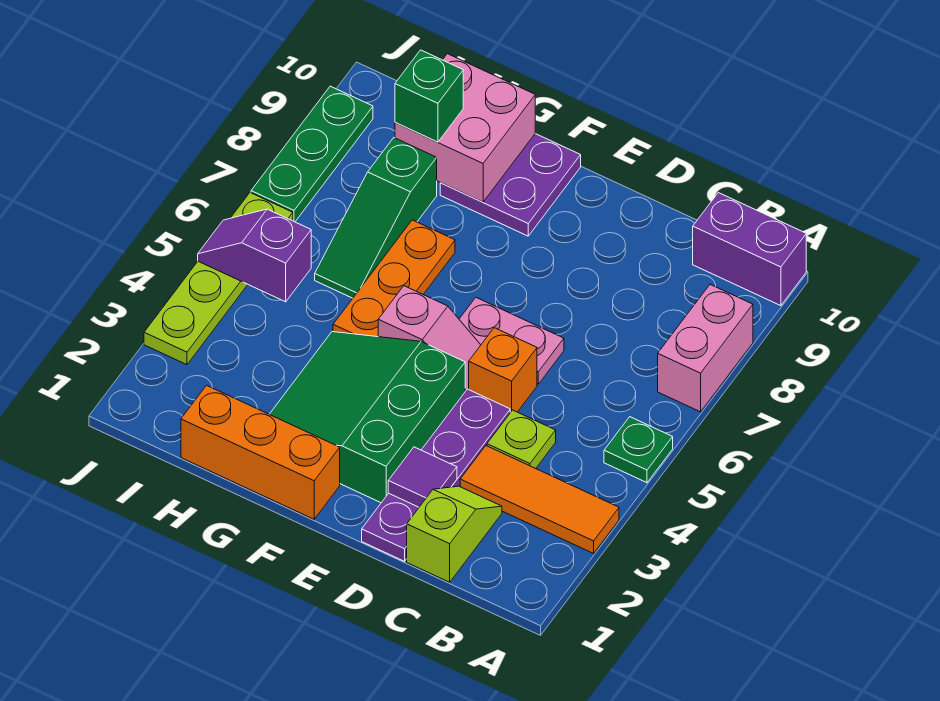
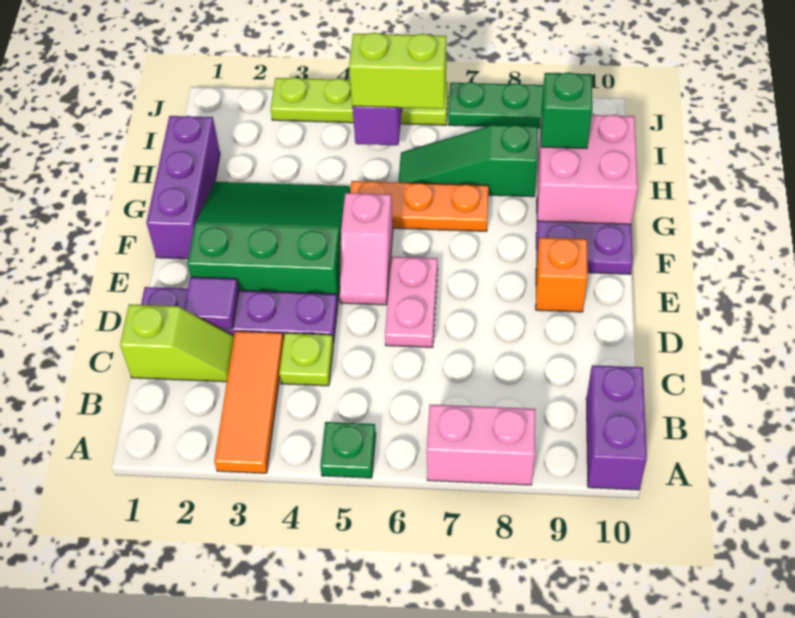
orange brick D5 level 1 -> orange brick E9 level 1
orange brick F1:H1 level 1 -> purple brick F1:H1 level 1
none -> lime brick I5:I6 level 3

